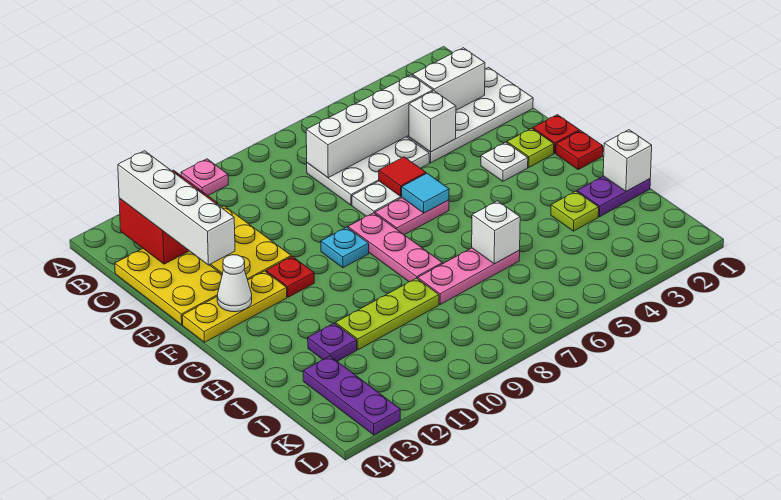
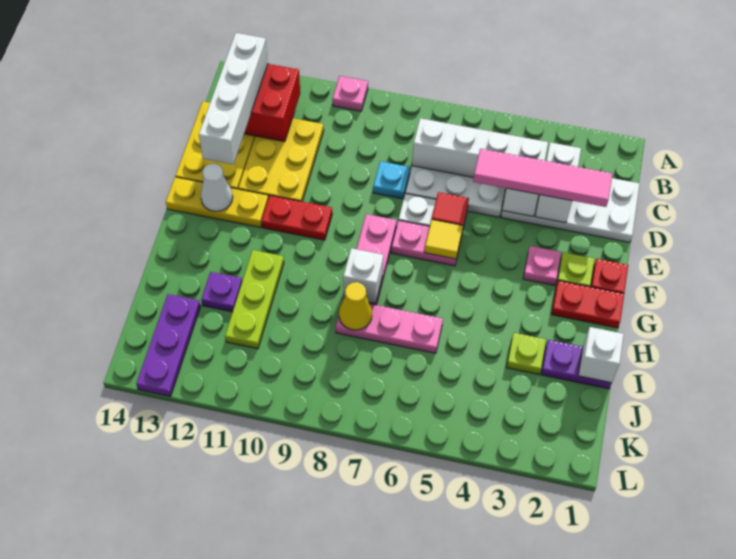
white brick C2:C3 level 2 -> white brick C3:D3 level 2
none -> pink tile D2:D5 level 3
white plate F3 level 1 -> pink plate F3 level 1
cyan tile F6 level 2 -> yellow tile F6 level 2
cyan plate F9 level 1 -> cyan plate D8 level 1
red plate F11 level 1 -> red plate F10:F11 level 1
red plate G1 level 1 -> red plate G1:G2 level 1
white brick I6 level 2 -> white brick H8 level 2
none -> yellow cone I8 level 2
lime plate I9:I11 level 1 -> lime plate H11:J11 level 1

